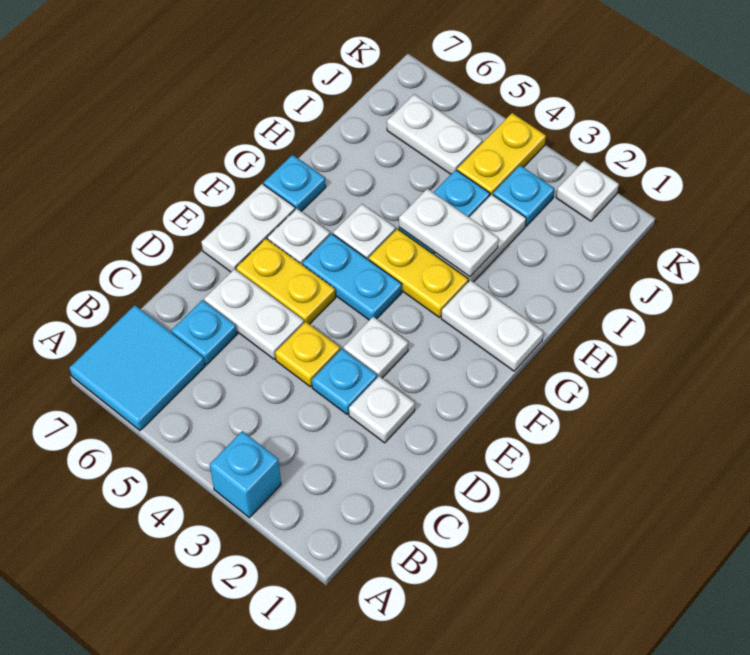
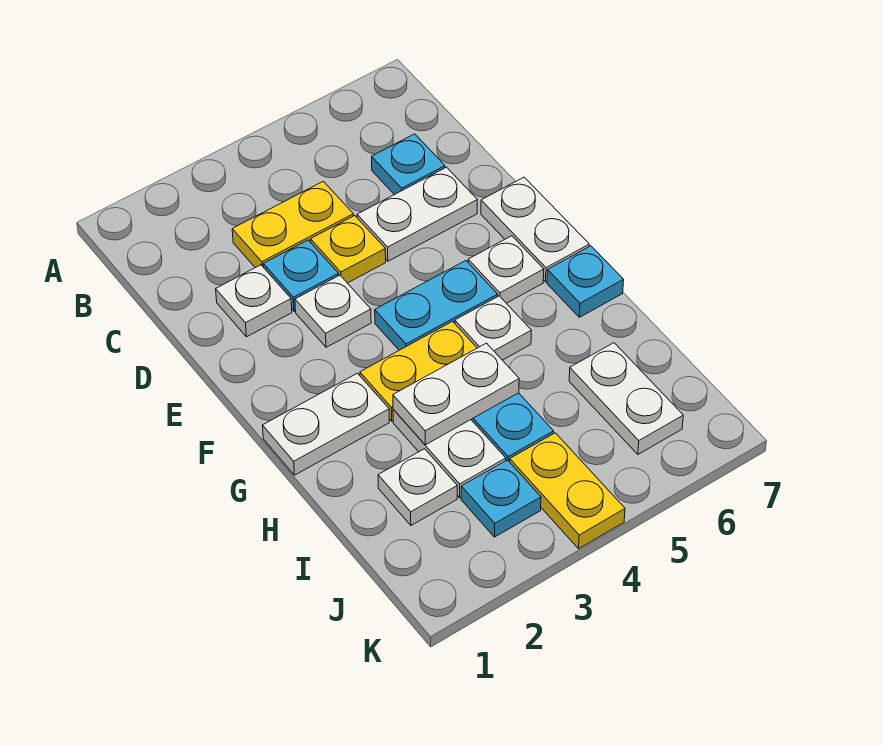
cyan brick A3 level 1 -> none
cyan tile A6:B7 level 1 -> none
yellow plate E5:E6 level 1 -> yellow plate C3:C4 level 1
white plate J5:J6 level 1 -> white plate I6:J6 level 1
white plate K2 level 1 -> white plate I2 level 1

